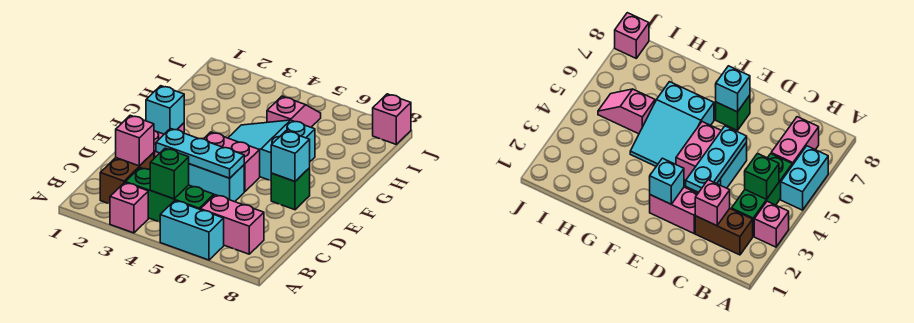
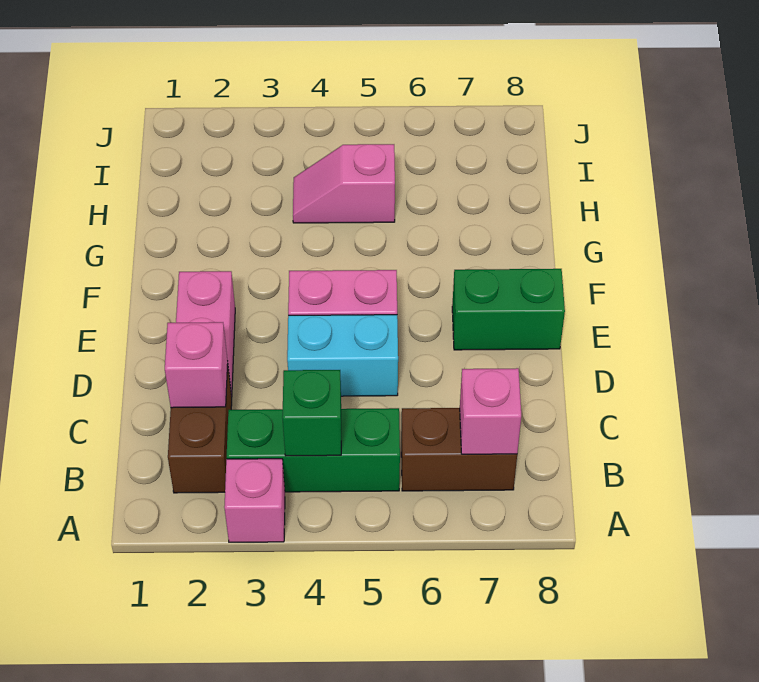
cyan brick A5:A6 level 1 -> none
pink brick B6:B7 level 1 -> brown brick B6:B7 level 1
cyan plate D3:D5 level 2 -> none
cyan brick E2 level 2 -> none
green brick E7 level 1 -> green brick E7:E8 level 1
cyan brick E7 level 2 -> none
cyan slope F4:G6 level 1 top 6 -> none
pink slope H5:I5 level 1 top H -> pink slope H4:H5 level 1 top 5
pink brick J8 level 1 -> pink brick B7 level 2

